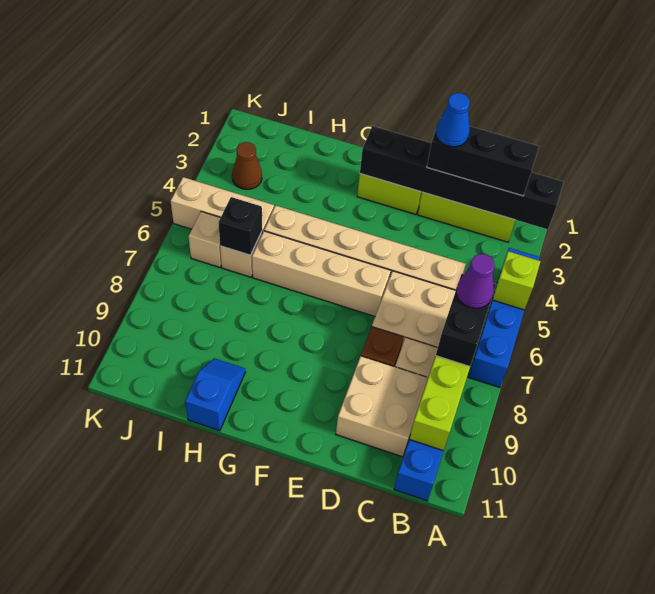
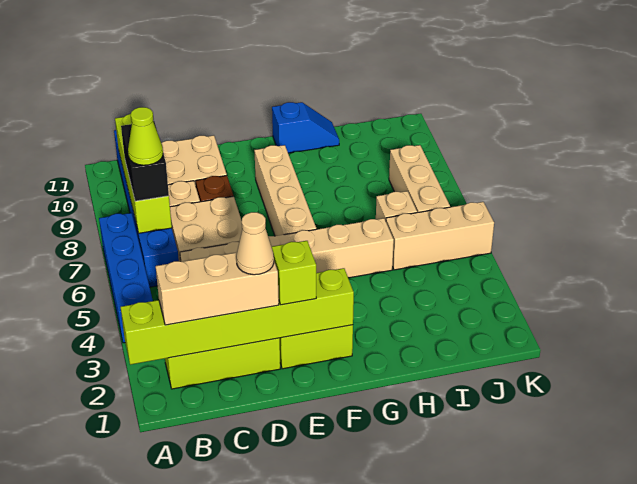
black brick A2:F2 level 2 -> lime brick A2:F2 level 2
lime brick A5 level 2 -> lime brick E2 level 3
black brick B2:D2 level 3 -> tan brick B2:D2 level 3
purple cone B7 level 4 -> lime cone B7 level 4
blue cone D2 level 4 -> tan cone D2 level 4
tan brick E6:H6 level 1 -> tan brick F6:F9 level 1
blue slope H10:H11 level 1 top 11 -> blue slope G11:H11 level 1 top G
black brick I6 level 2 -> none
brown cone J3 level 1 -> none
tan brick J6 level 1 -> tan brick J6:J8 level 1

